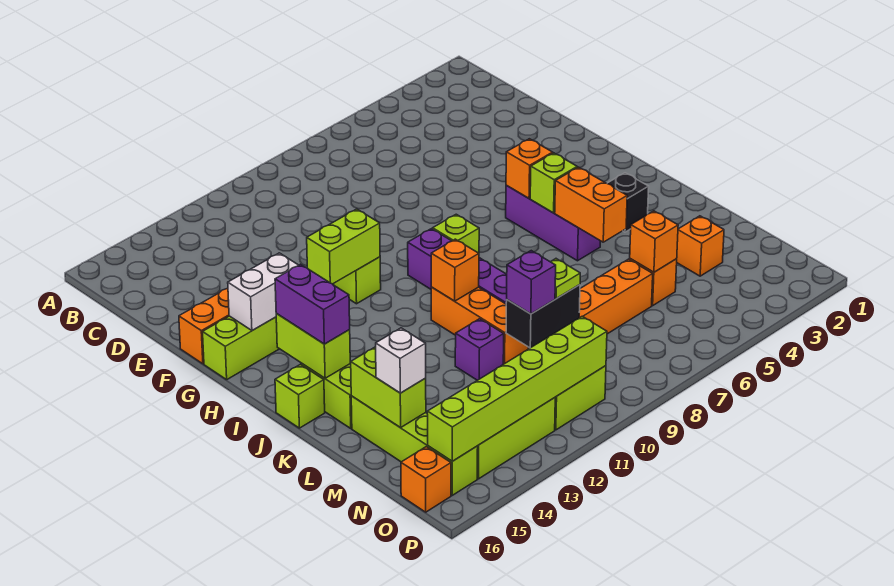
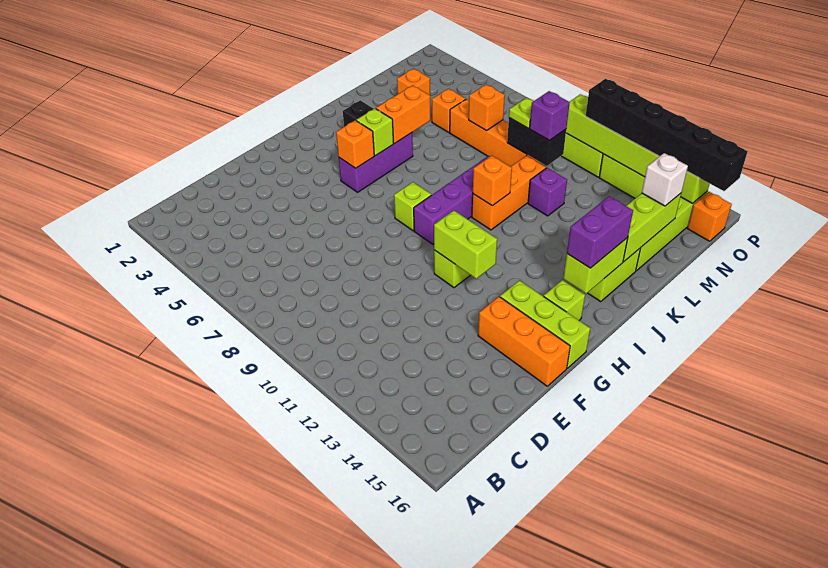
white brick G14:G15 level 2 -> none
lime brick J16 level 1 -> lime brick H15 level 1
lime brick L15:M15 level 2 -> lime brick K15:M15 level 2
orange brick M5 level 2 -> orange brick M7 level 2
none -> black brick O11:O16 level 3

